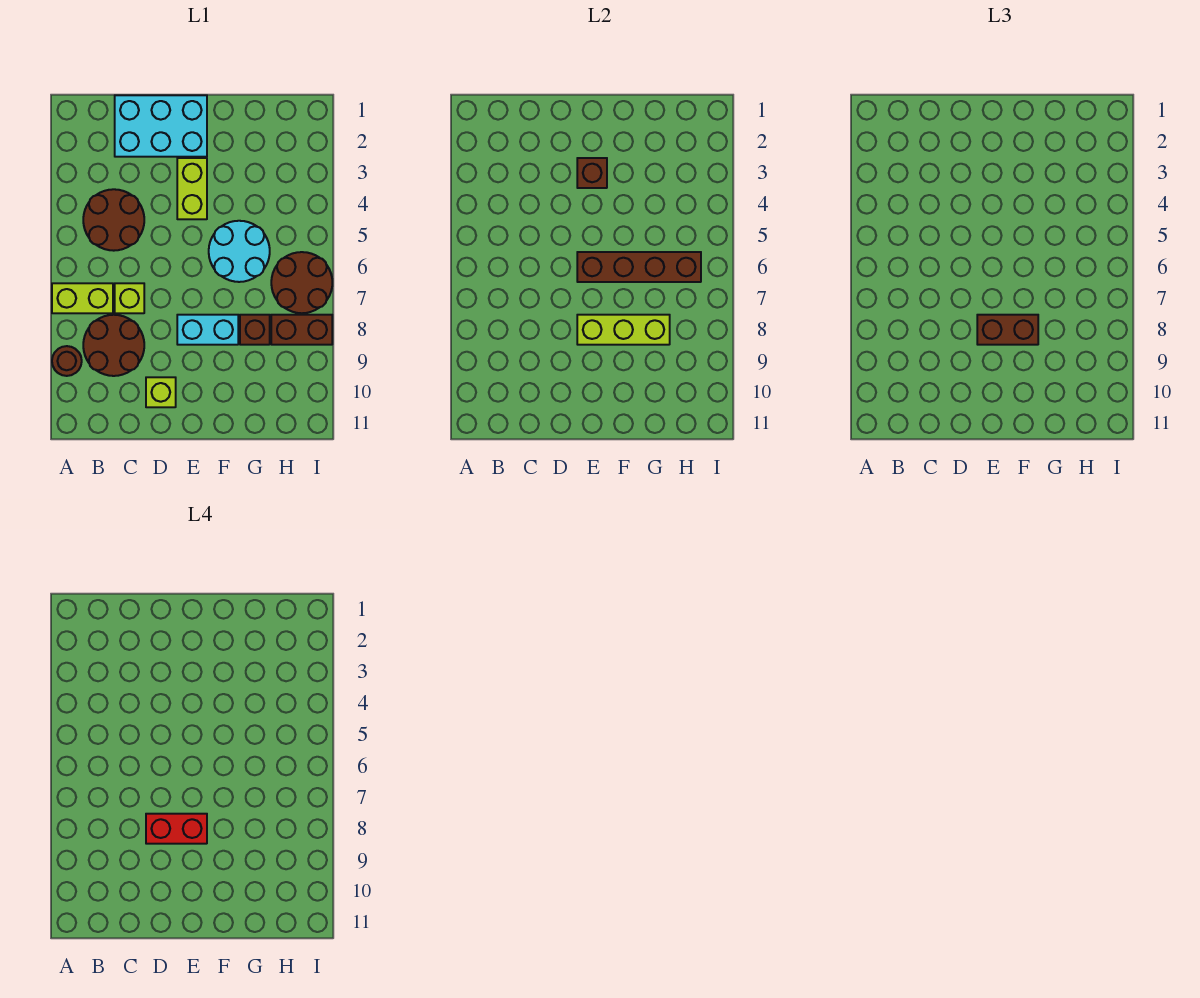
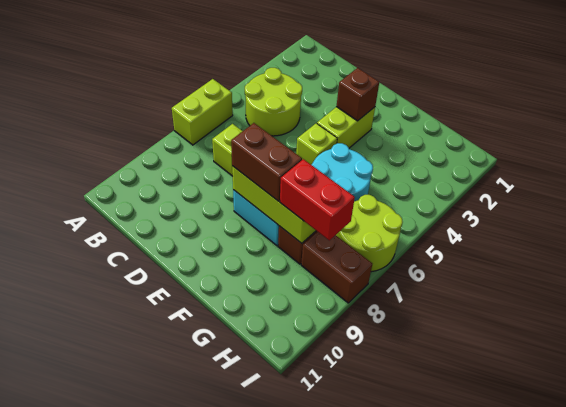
lime brick A7:B7 level 1 -> lime brick A6:A7 level 1
brown round brick A9 level 1 -> none
brown round brick B4:C5 level 1 -> lime round brick B4:C5 level 1
brown round brick B8:C9 level 1 -> none
cyan brick C1:E2 level 1 -> none
red brick D8:E8 level 4 -> red brick G8:H8 level 3
lime brick D10 level 1 -> lime brick E5 level 1
brown brick E6:H6 level 2 -> none
brown round brick H6:I7 level 1 -> lime round brick H6:I7 level 1

